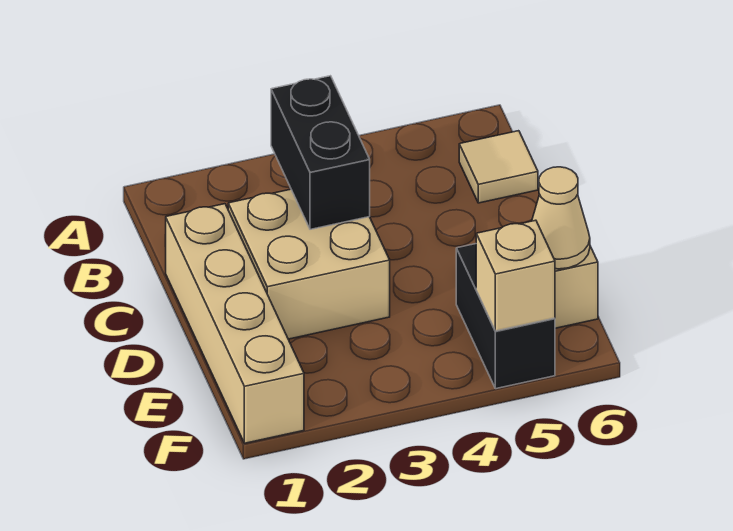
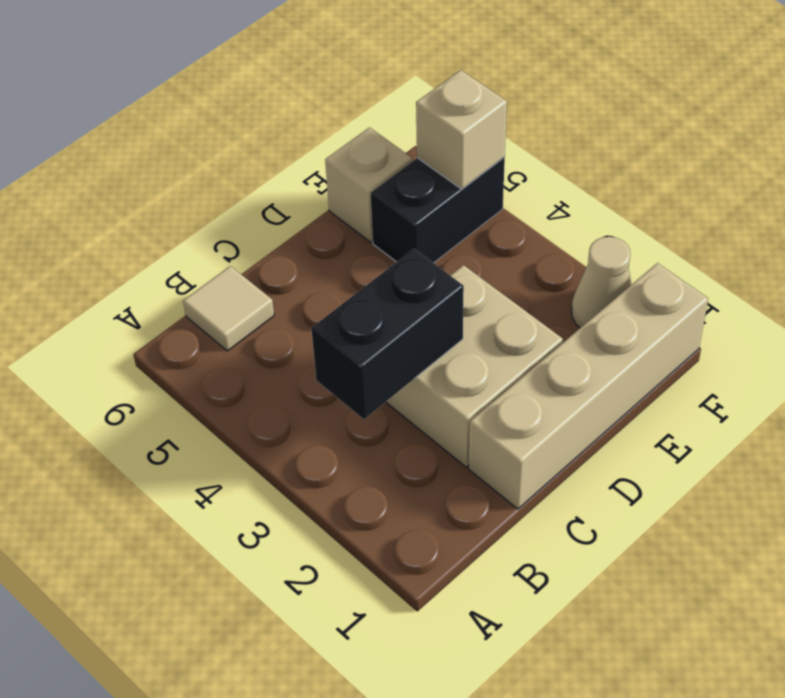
tan cone E6 level 2 -> tan cone F2 level 1

